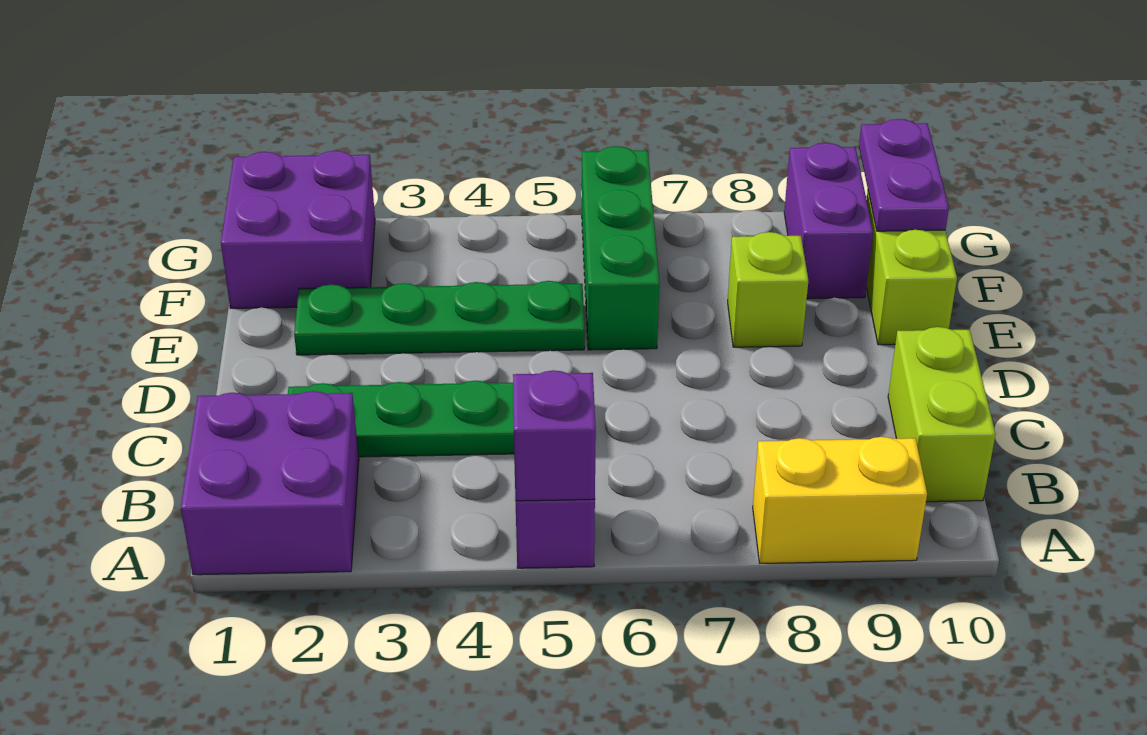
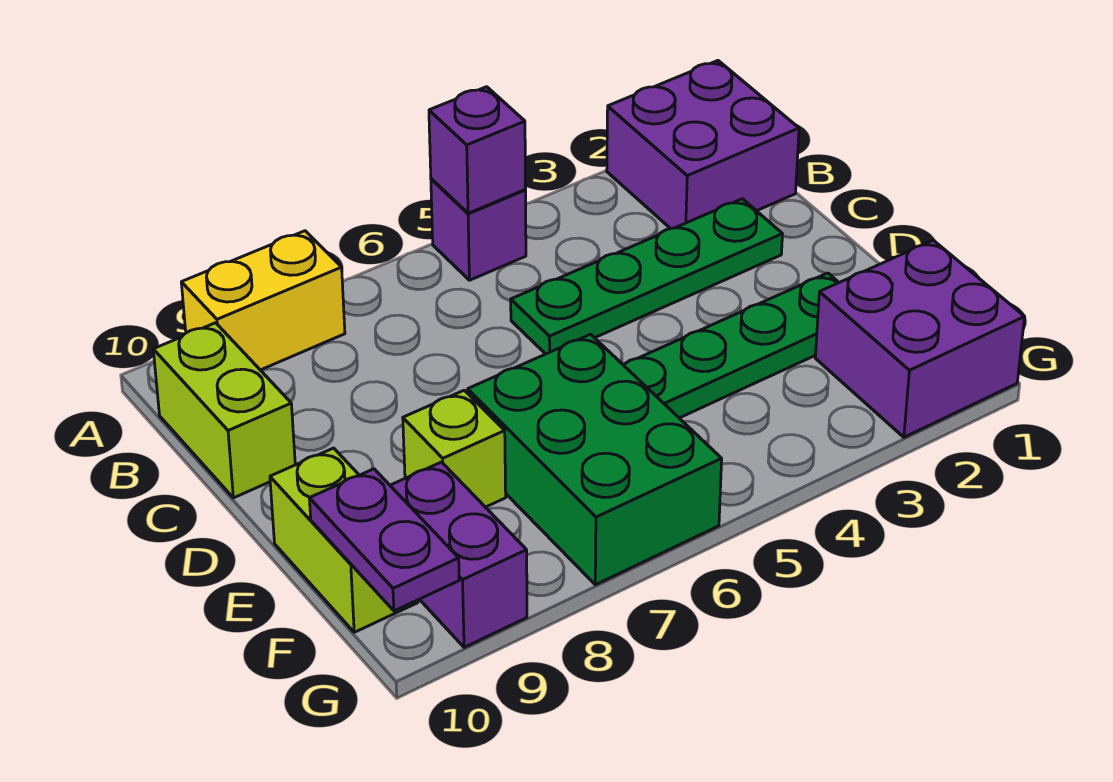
green brick E6:G6 level 1 -> green brick E6:G7 level 1

